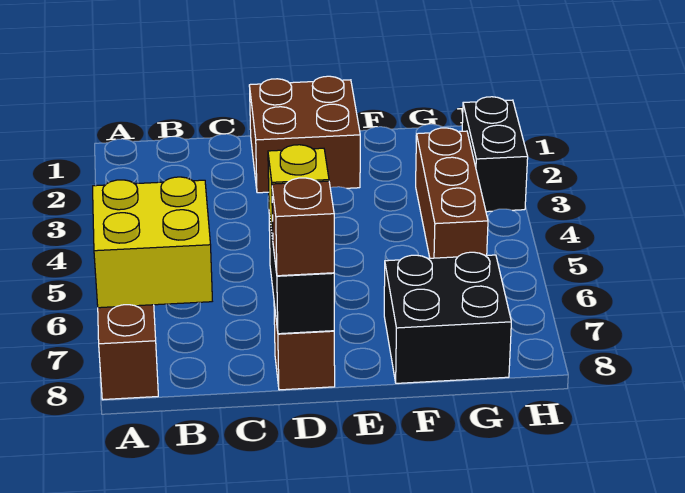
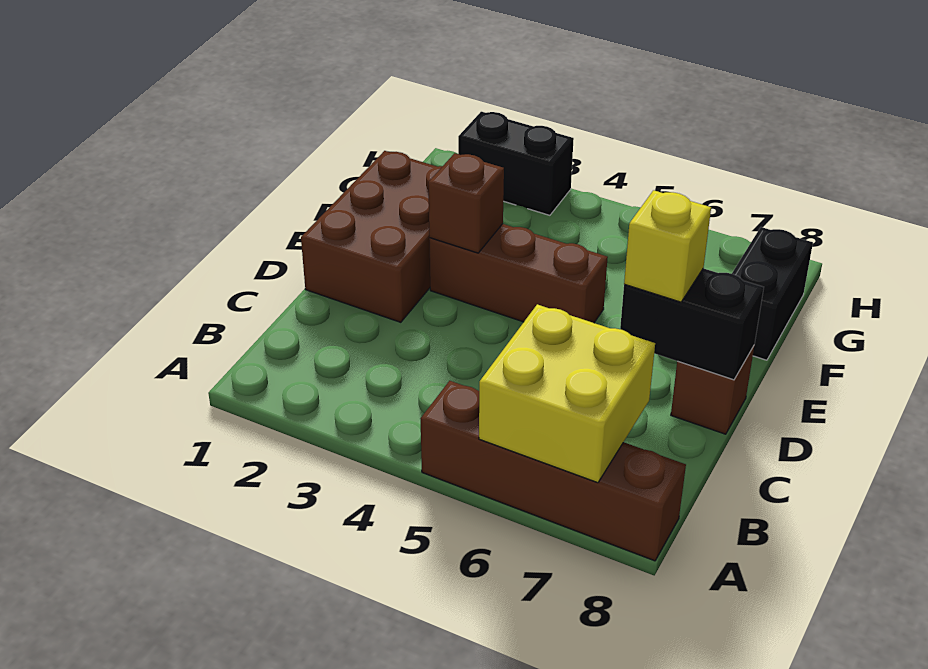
brown brick D1:E2 level 1 -> brown brick D1:F2 level 1
brown brick D8 level 3 -> brown brick E3 level 2
black brick F7:G8 level 1 -> black brick F8:G8 level 1
brown brick G3:G5 level 1 -> brown brick E3:E5 level 1

